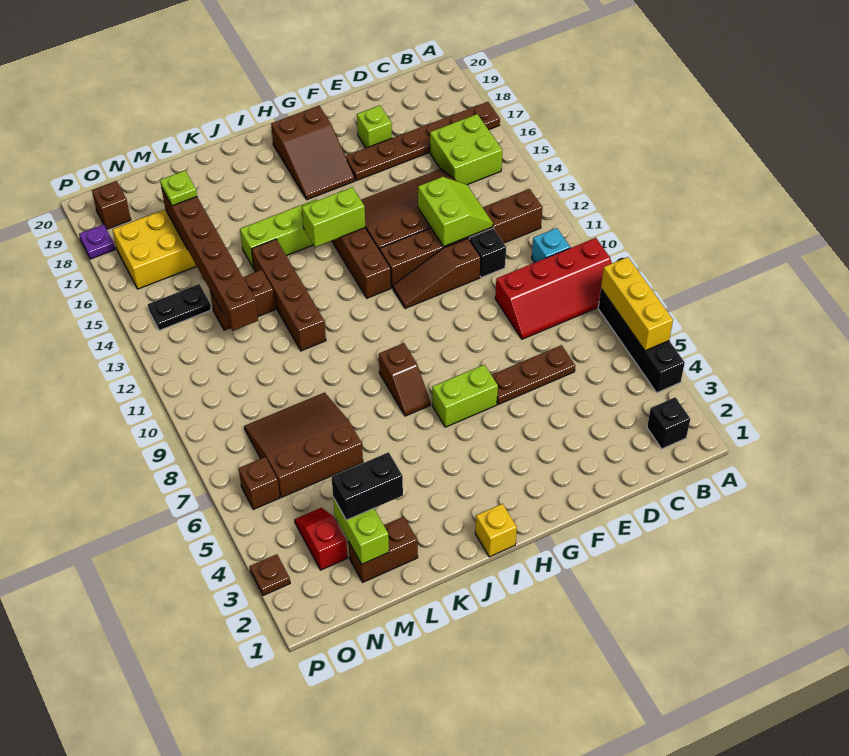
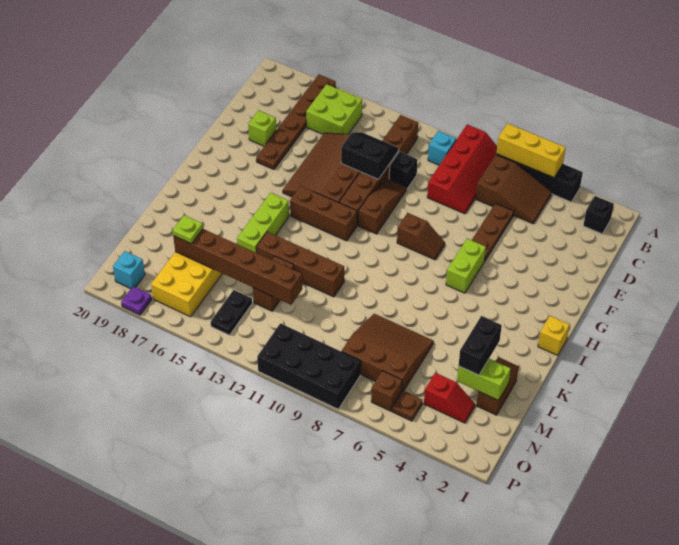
lime slope D12:E13 level 2 top E -> black slope D12:E13 level 2 top E
brown slope E11:G11 level 1 top E -> brown slope E11:G11 level 1 top G
brown slope G17:H19 level 1 top 19 -> brown slope B5:C7 level 1 top 7
lime brick H14:I14 level 2 -> none
brown slope I7:I8 level 1 top 8 -> brown slope G8:G9 level 1 top 9
brown slope L6:N8 level 1 top 6 -> brown slope L6:N8 level 1 top N
red slope N3:N4 level 1 top 3 -> red slope N3:N4 level 1 top 4
none -> black brick O8:P11 level 1
brown brick O19 level 1 -> cyan brick O19 level 1
brown plate P3 level 1 -> brown plate O5 level 1

